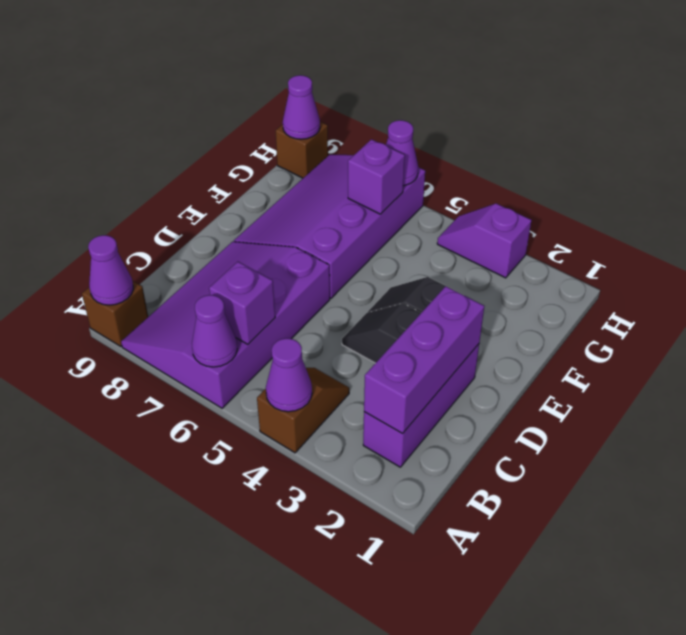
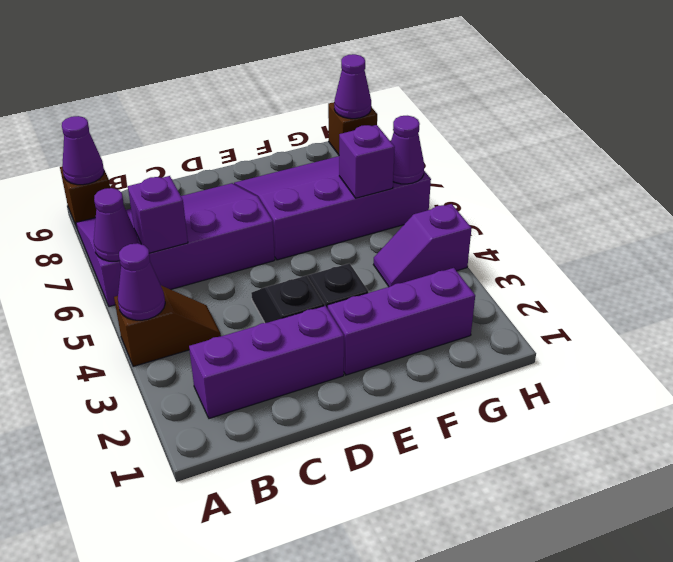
purple brick B2:D2 level 2 -> purple brick E2:G2 level 1
purple slope H3:H4 level 1 top 3 -> purple slope G4:H4 level 1 top H

